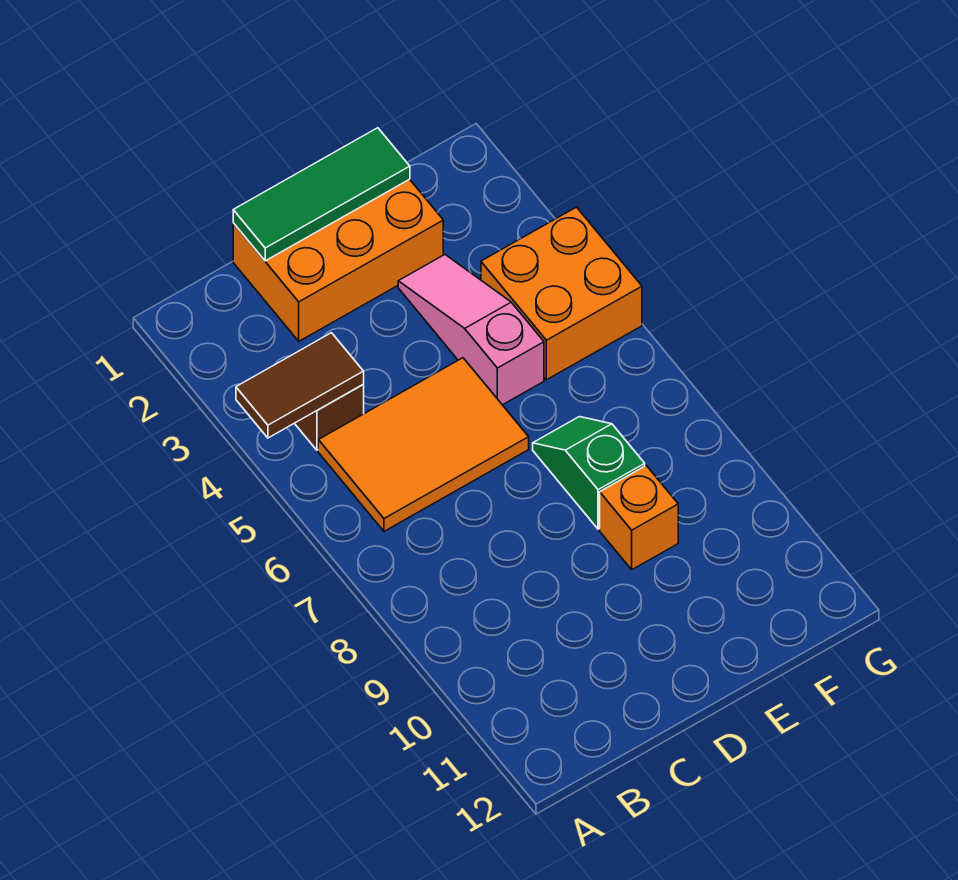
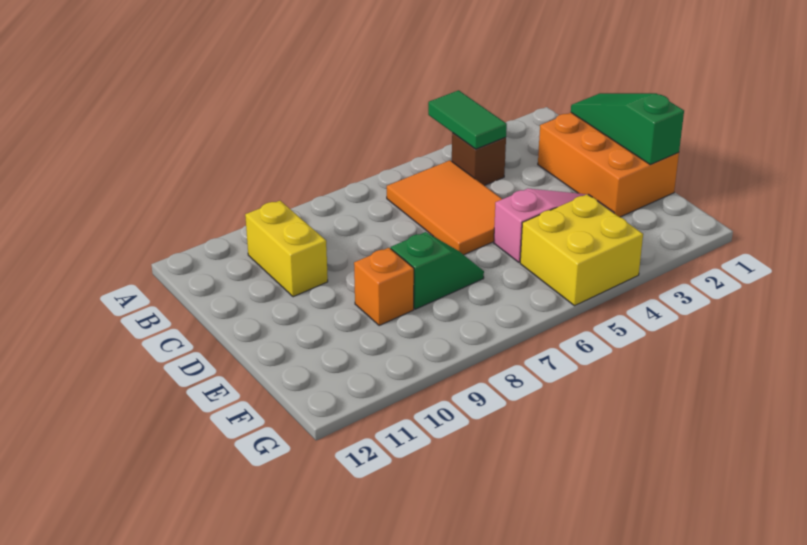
brown tile A4:B4 level 2 -> green tile A4:B4 level 2
none -> yellow brick B10:C10 level 1
green tile C1:E1 level 2 -> green slope C1:E1 level 2 top E
orange brick F4:G5 level 1 -> yellow brick F4:G5 level 1

